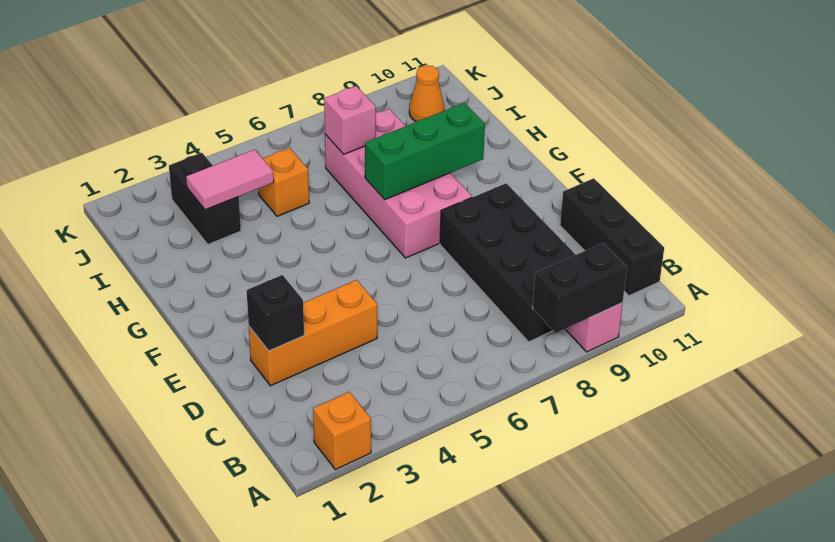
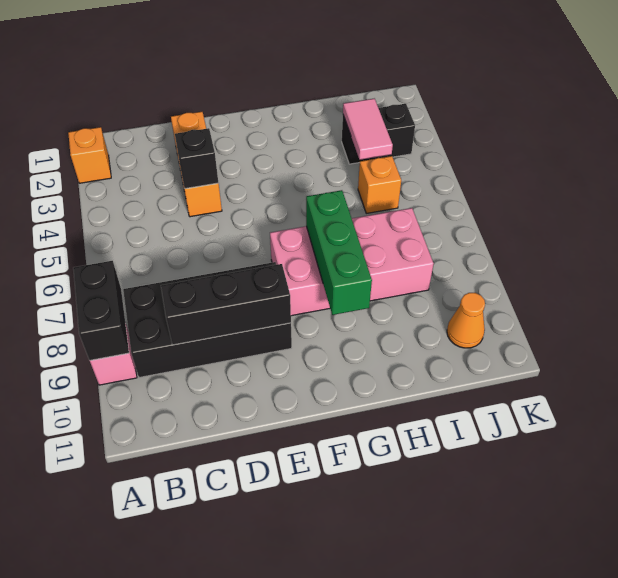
black brick B11:D11 level 1 -> black brick C9:E9 level 2
black brick D2 level 2 -> black brick D4 level 2
pink brick I7 level 2 -> none

